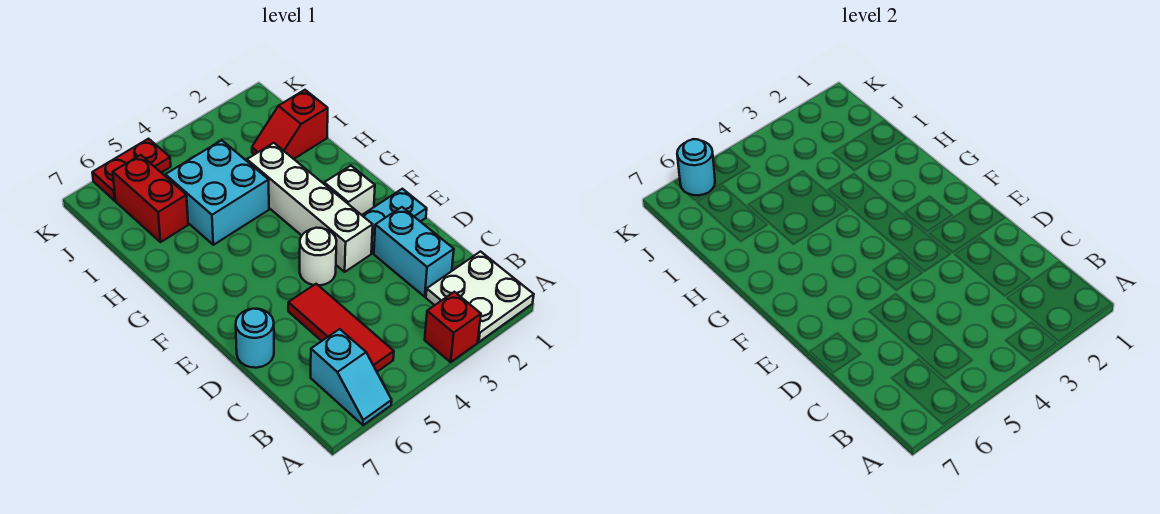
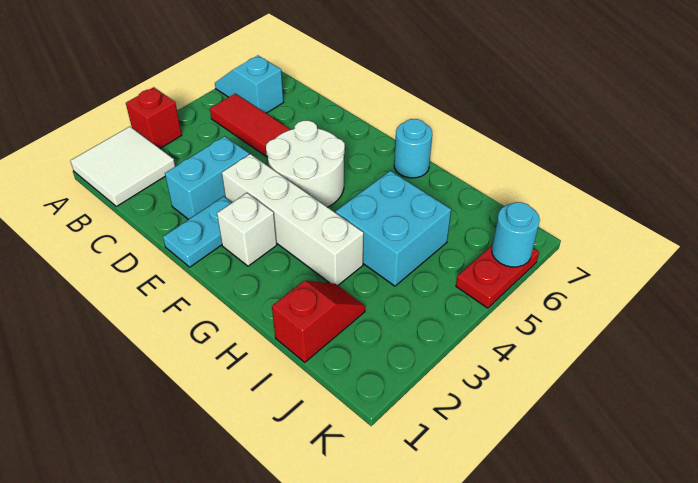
white plate A1:B2 level 1 -> white tile A1:B2 level 1
cyan brick C2:D2 level 1 -> cyan brick D2:D3 level 1
cyan round brick D7 level 1 -> cyan round brick G7 level 1
white round brick E4 level 1 -> white round brick E4:F5 level 1
red brick I6:J6 level 1 -> none

